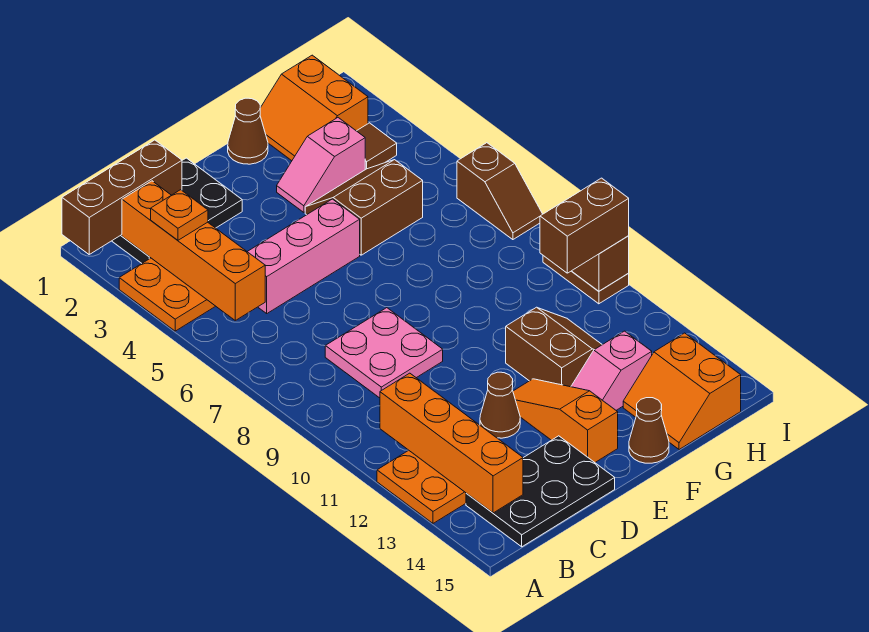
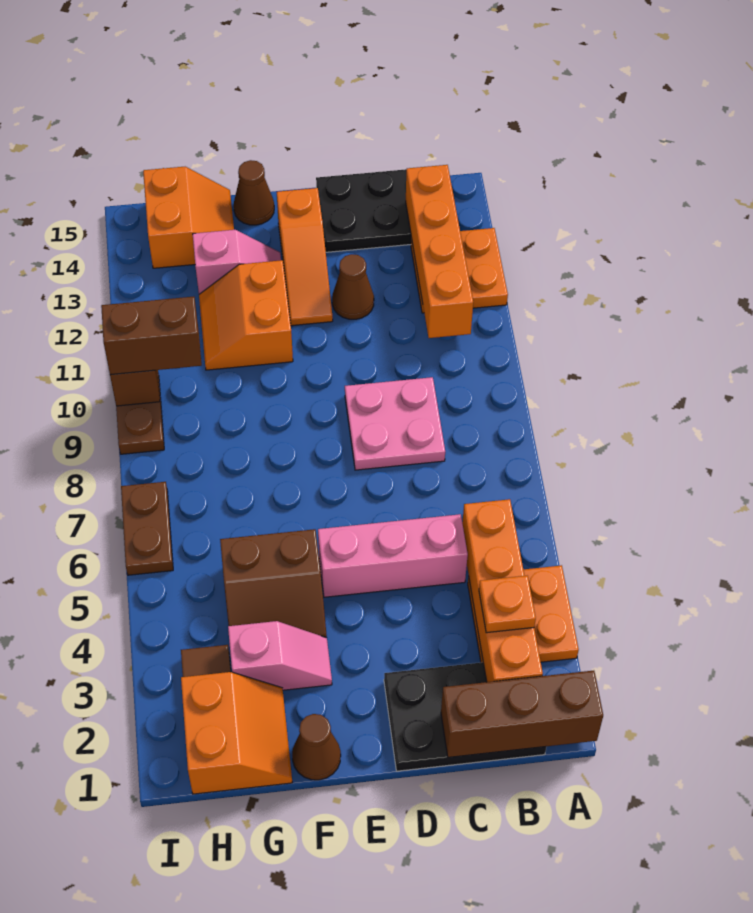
brown slope F11:G12 level 1 top F -> orange slope F11:G12 level 1 top F
brown slope I6:I7 level 1 top 6 -> brown plate I6:I7 level 1

